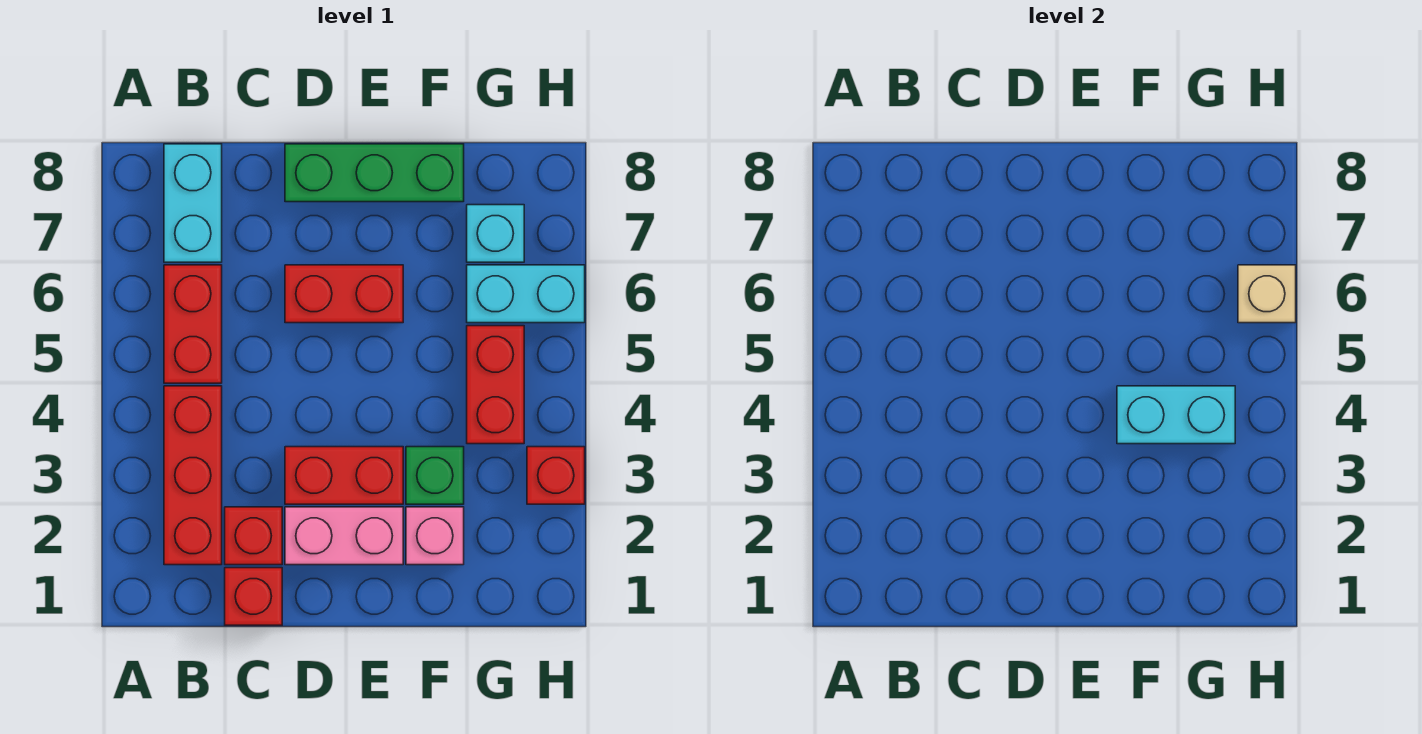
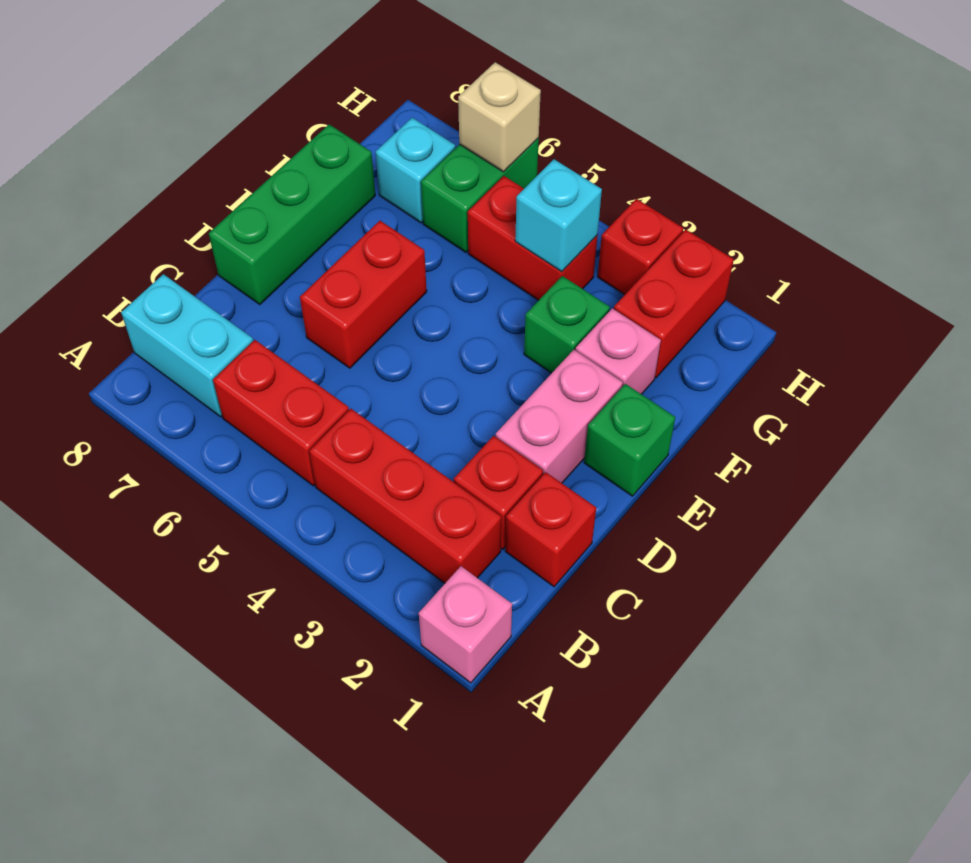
none -> pink brick A1 level 1
red brick D3:E3 level 1 -> red brick G2:H2 level 1
none -> green brick E1 level 1
cyan brick F4:G4 level 2 -> cyan brick G4 level 2
cyan brick G6:H6 level 1 -> green brick G6:H6 level 1

